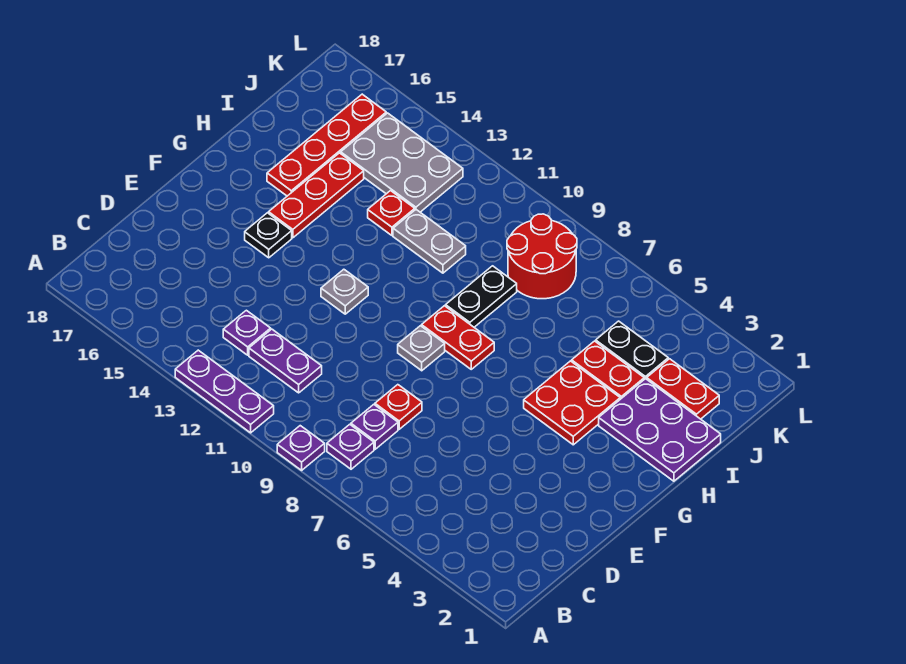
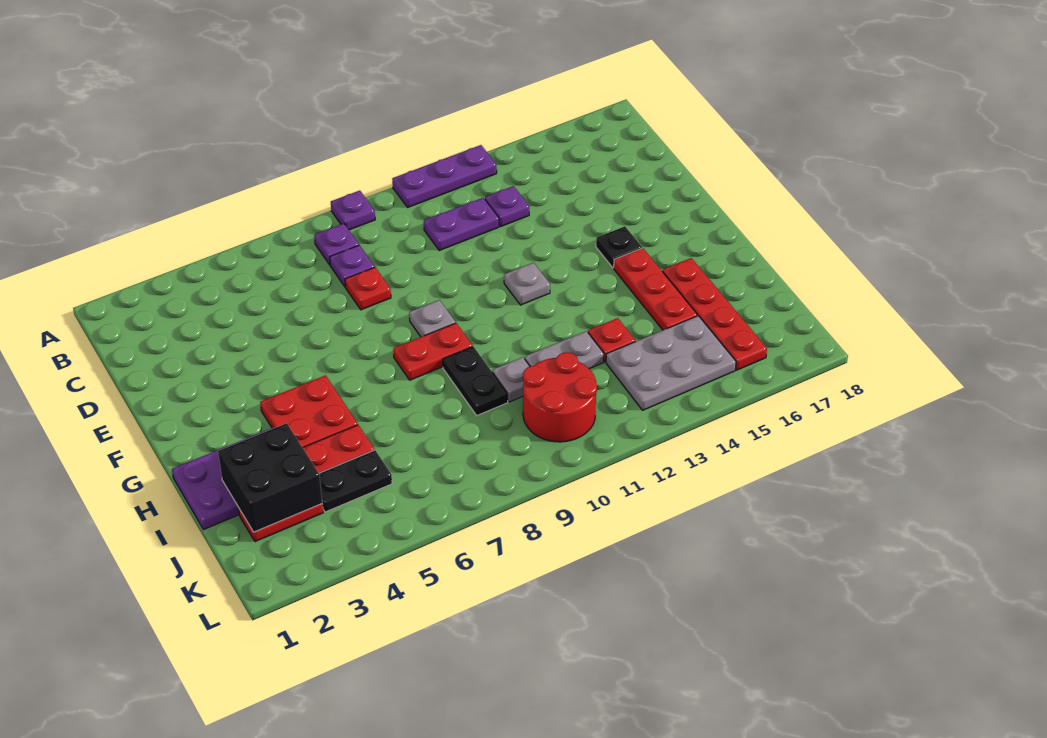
none -> black brick I2:J3 level 2
none -> grey plate I10 level 1
red round brick J8:K9 level 1 -> red round brick J10:K11 level 1

